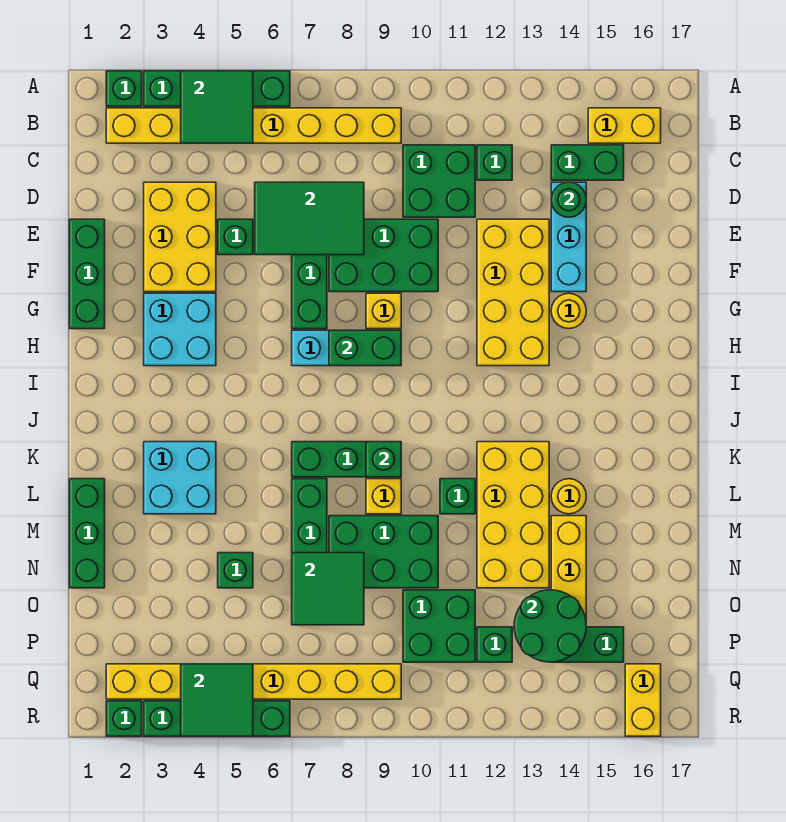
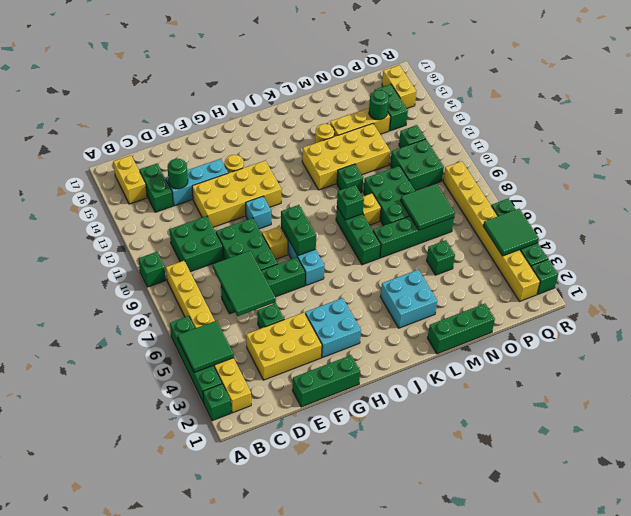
green brick C12 level 1 -> green brick A10 level 1
none -> cyan brick G11 level 1
green round brick O13:P14 level 2 -> green round brick O14 level 2
yellow brick Q16:R16 level 1 -> yellow brick Q15:Q16 level 1

